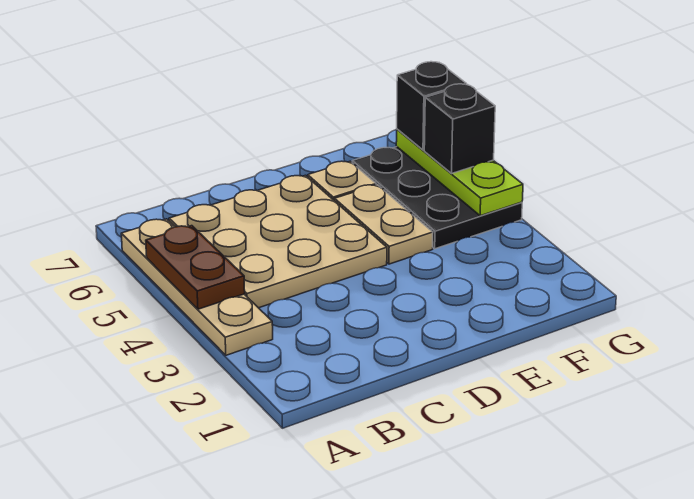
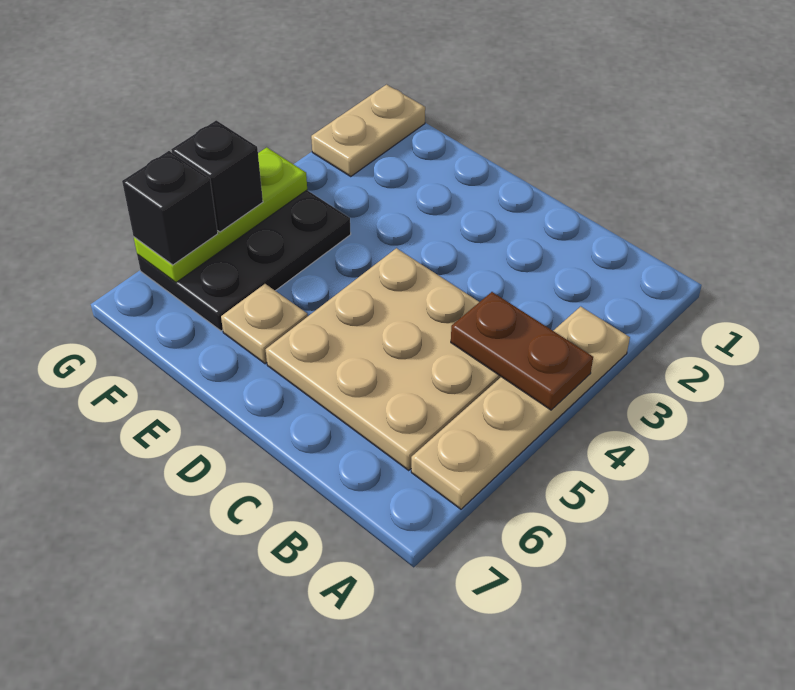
brown plate A4:A5 level 2 -> brown plate A4:B4 level 2
tan plate E4:E5 level 1 -> tan plate G1:G2 level 1

